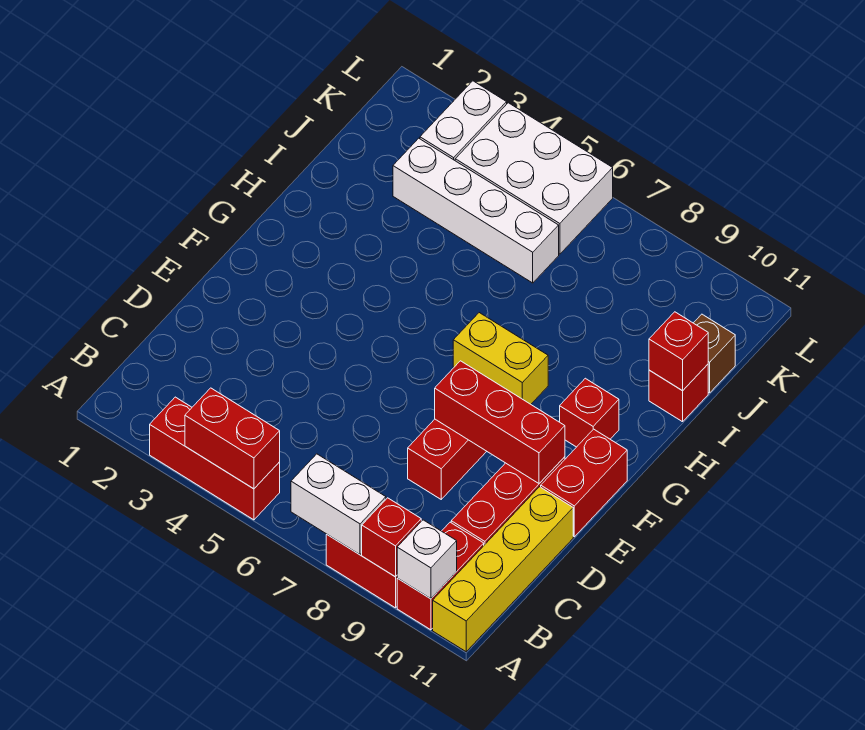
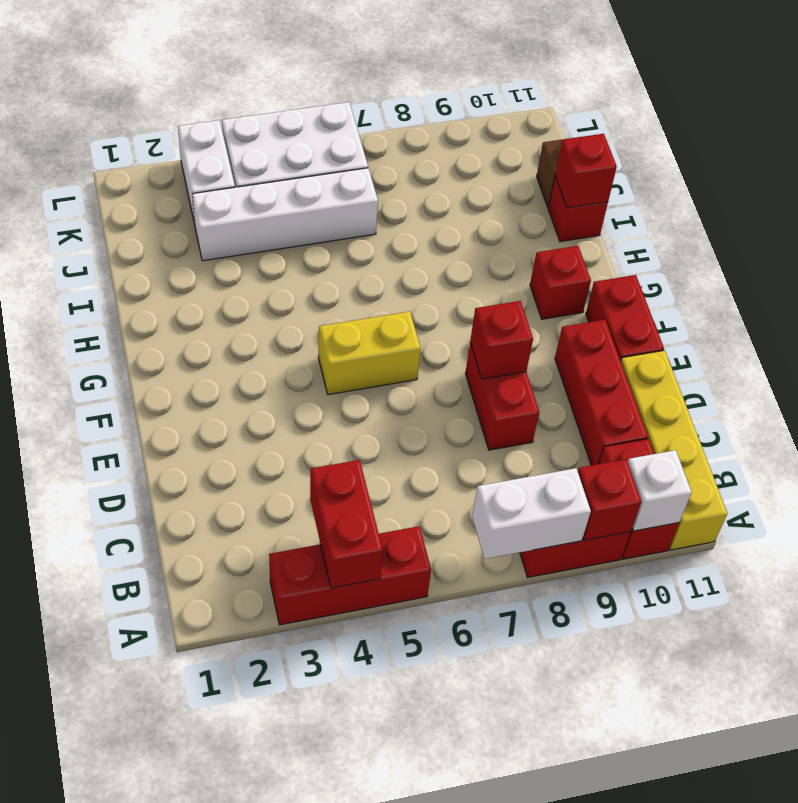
red brick A4:A5 level 2 -> red brick A4:B4 level 2
red brick E8:E10 level 2 -> red brick E8 level 2
yellow brick G7:G8 level 1 -> yellow brick F5:F6 level 1

